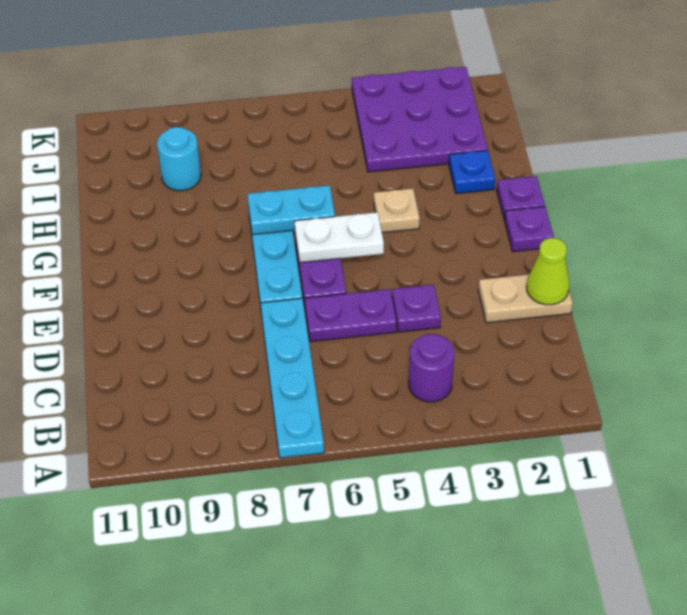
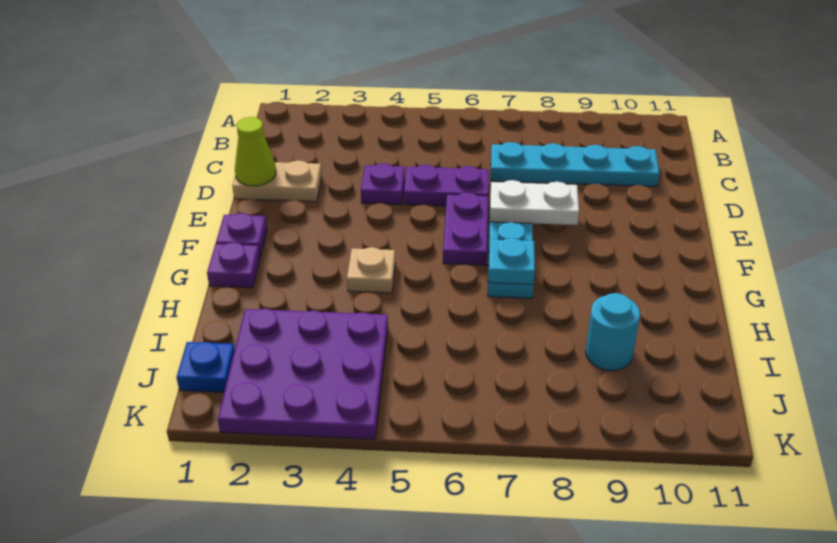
cyan plate A7:D7 level 1 -> cyan plate C7:C10 level 1
purple round brick B4 level 1 -> none
white plate F5:F6 level 2 -> white plate E7:E8 level 2
cyan plate G6:G7 level 2 -> cyan plate G7 level 2
blue plate H2 level 1 -> blue plate J1 level 1

